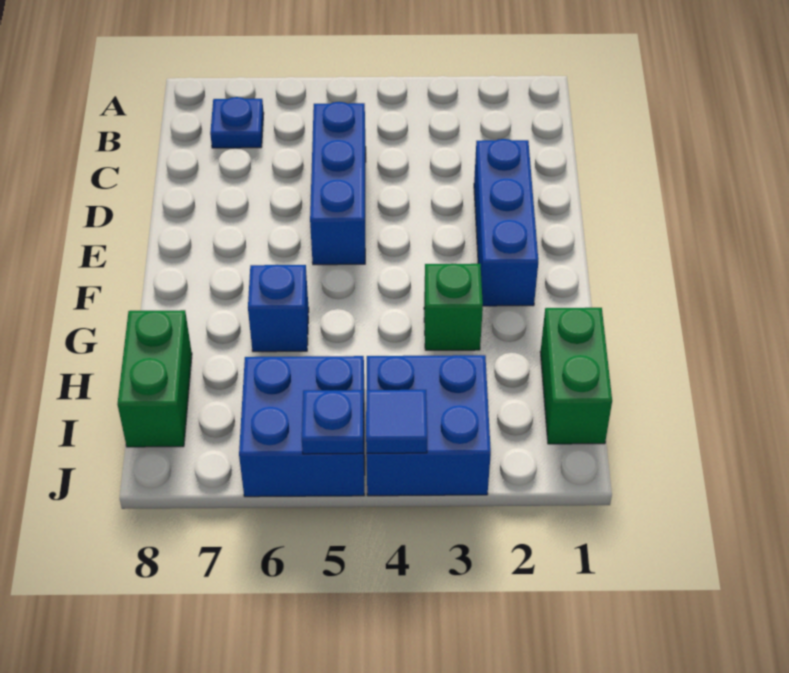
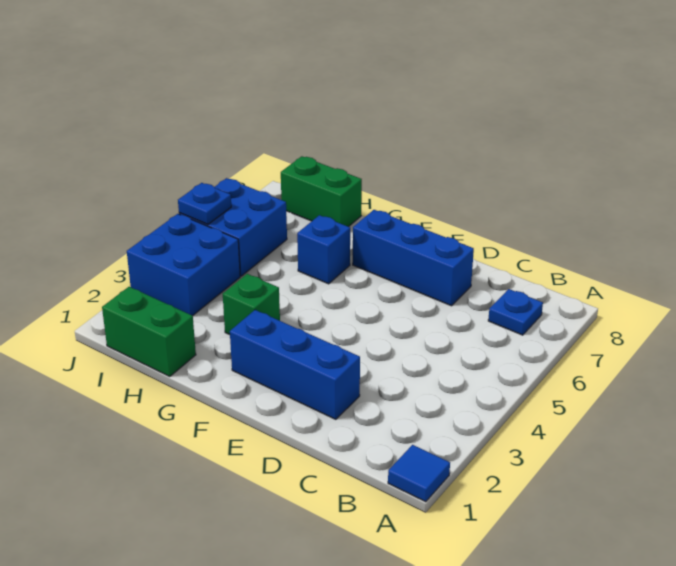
blue brick C5:E5 level 1 -> blue brick D7:F7 level 1
blue tile J4 level 2 -> blue tile A1 level 1

